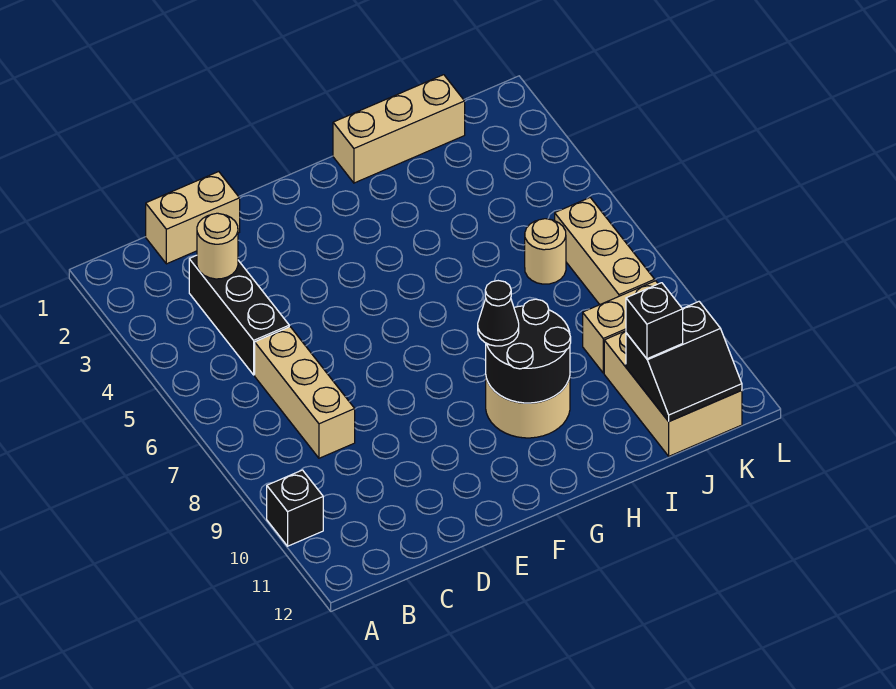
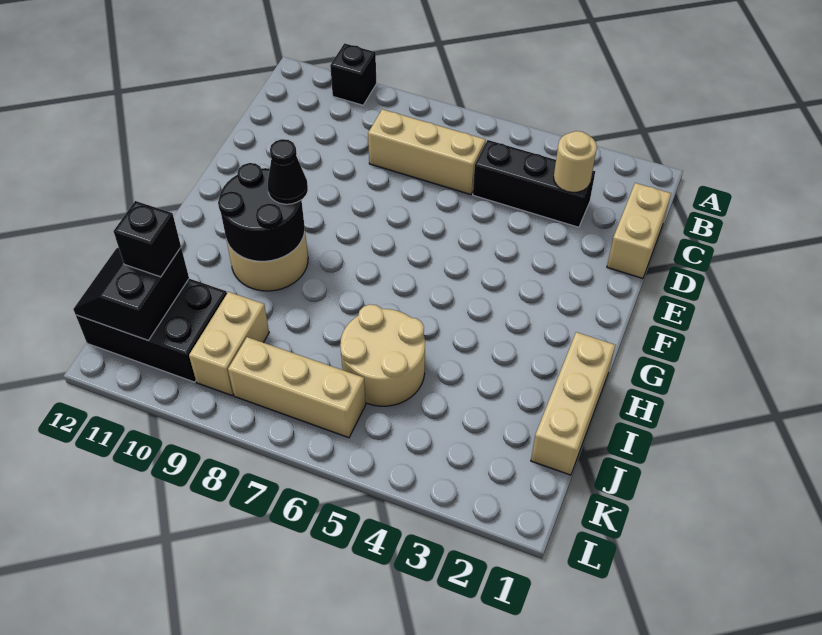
tan round brick J6 level 1 -> tan round brick I5:J6 level 1
tan brick J10:K12 level 1 -> black brick J10:K12 level 1

